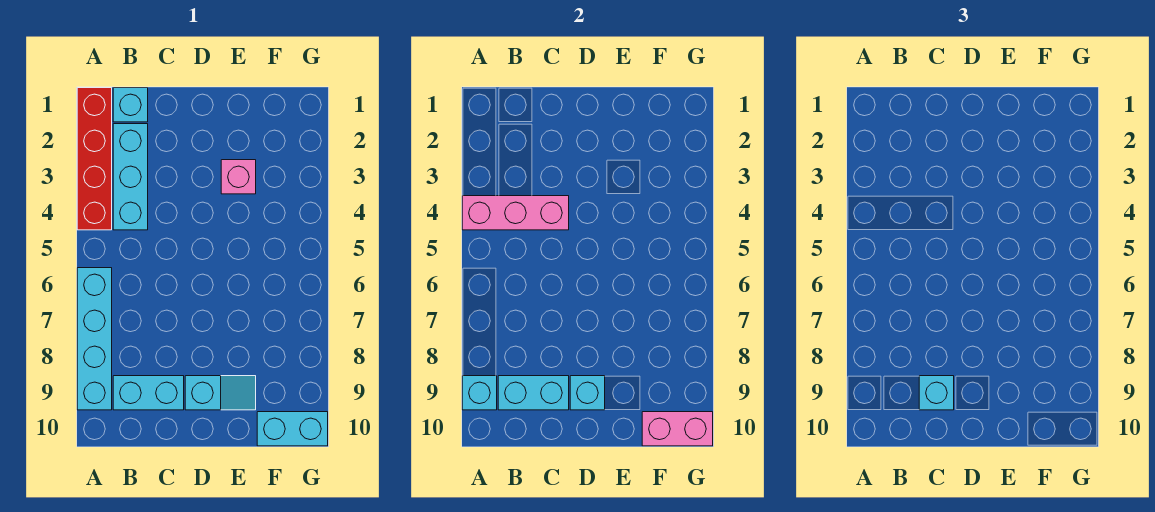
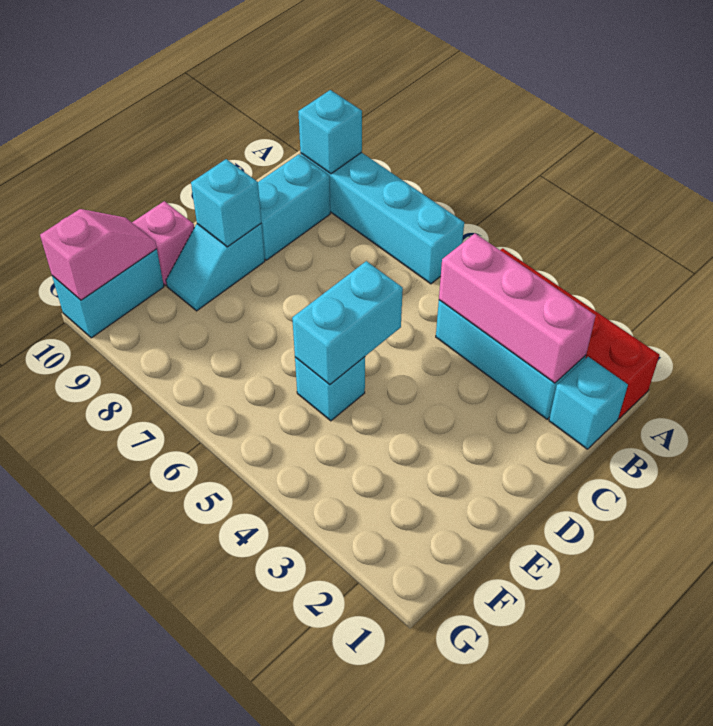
pink brick A4:C4 level 2 -> pink brick B2:B4 level 2
cyan brick B9:C9 level 2 -> cyan brick D5:E5 level 2
cyan brick C9 level 3 -> cyan brick E5 level 1
pink brick E3 level 1 -> pink brick E10 level 1
pink brick F10:G10 level 2 -> pink slope F10:G10 level 2 top G

